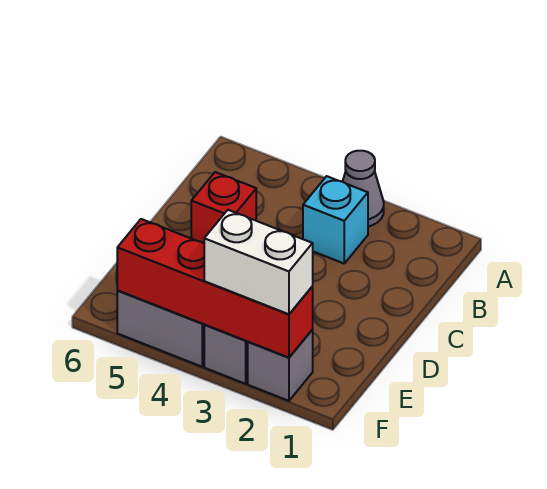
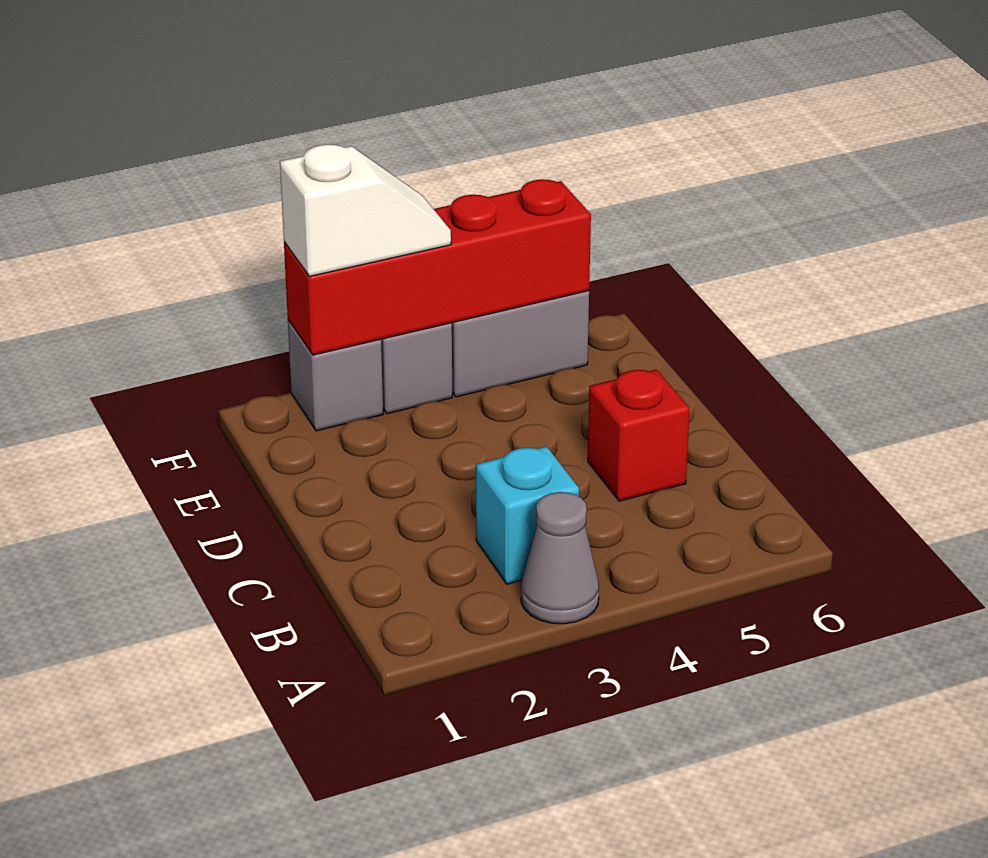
white brick F2:F3 level 3 -> white slope F2:F3 level 3 top 2

